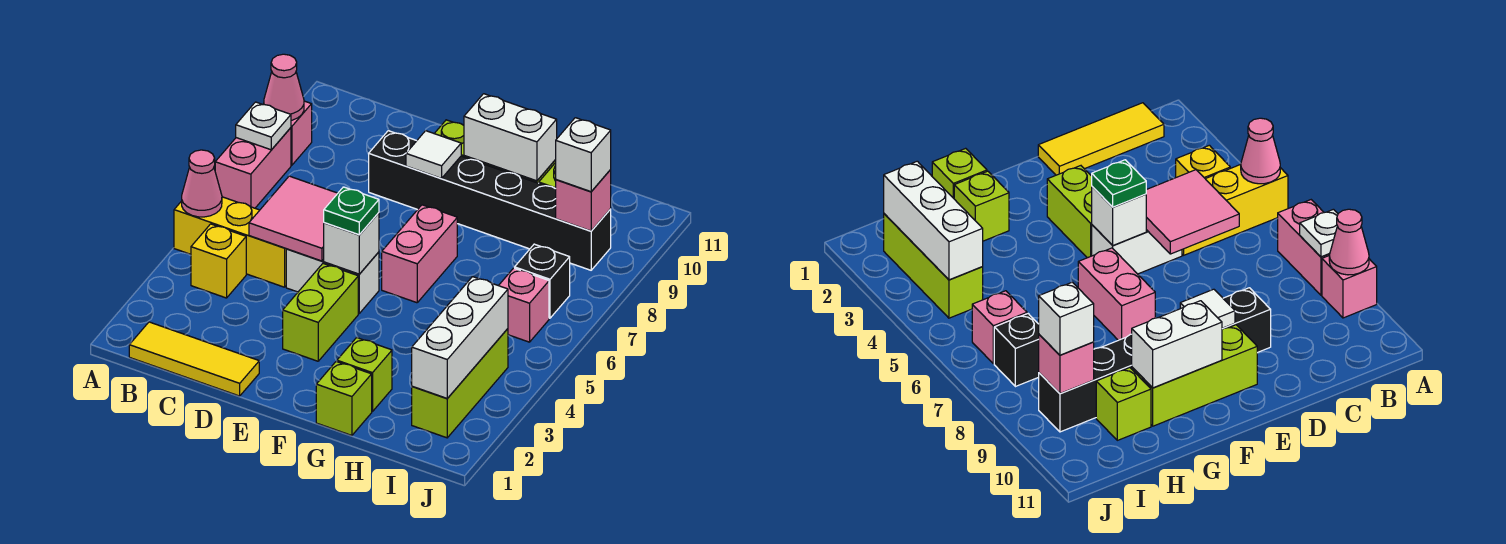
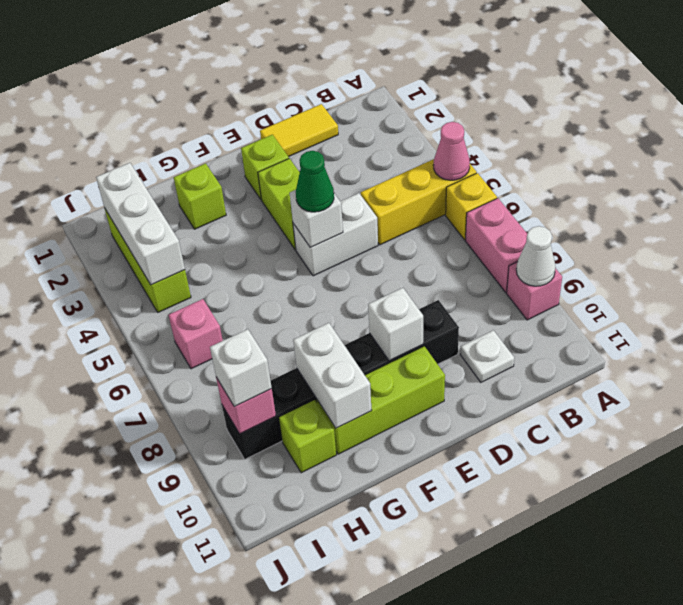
white plate A8 level 2 -> white plate C10 level 1
pink cone A9 level 2 -> white cone A9 level 2
yellow tile B1:D1 level 1 -> yellow tile C1:D1 level 1
yellow brick B4 level 1 -> yellow brick A6 level 1
pink tile C5:D6 level 2 -> none
green plate E5 level 3 -> green cone E5 level 3
white tile E9 level 2 -> white brick E9 level 2
pink brick F6:F7 level 1 -> none
white brick F10:G10 level 2 -> white brick G9:G10 level 2
lime brick G1 level 1 -> lime brick E2 level 1
black brick I7 level 1 -> none

